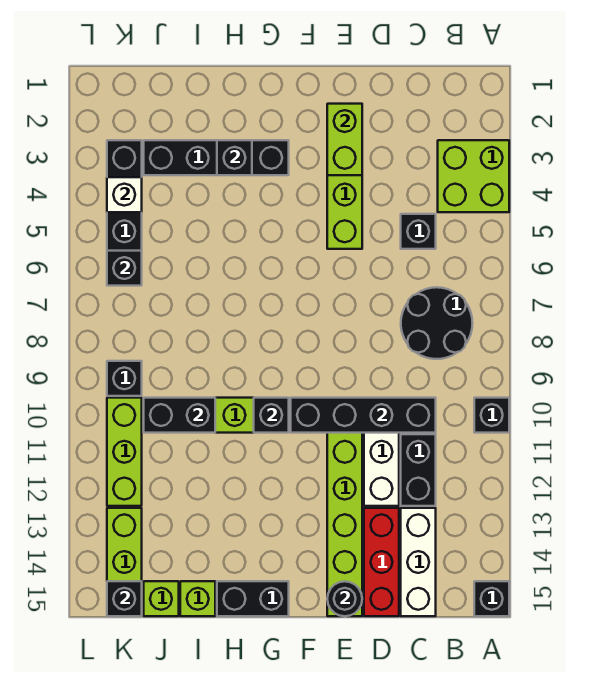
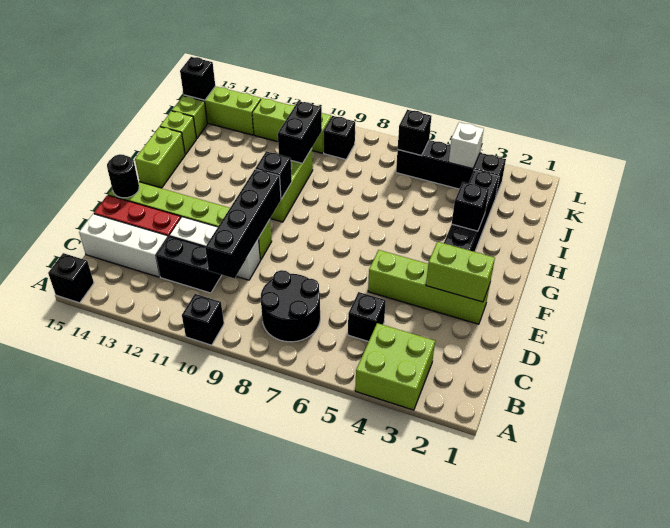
black brick G15:H15 level 1 -> lime brick G15:H15 level 1

